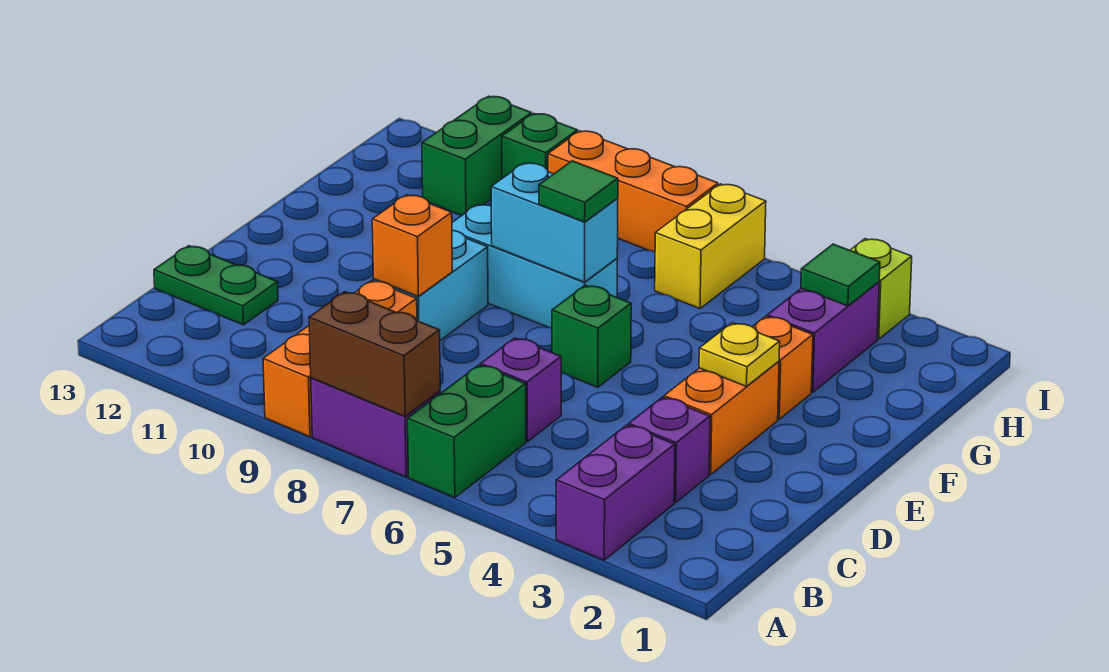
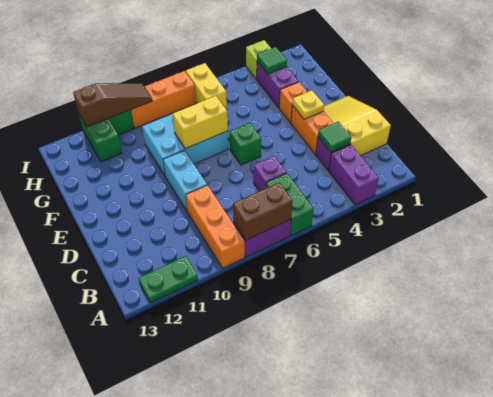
none -> yellow slope C1:E2 level 1 top C
green plate C12:C13 level 1 -> green plate A11:A12 level 1
orange brick D9 level 2 -> none
cyan brick F7:F9 level 1 -> cyan brick F7:G9 level 1
cyan brick F7:F8 level 2 -> yellow brick F7:F8 level 2
green tile F7 level 3 -> green tile C3 level 2
none -> brown slope I9:I11 level 2 top 11

